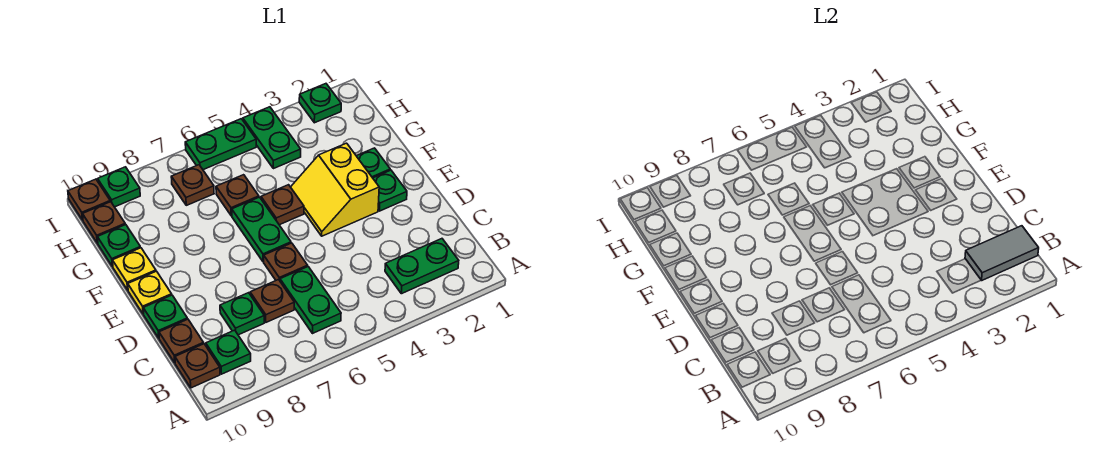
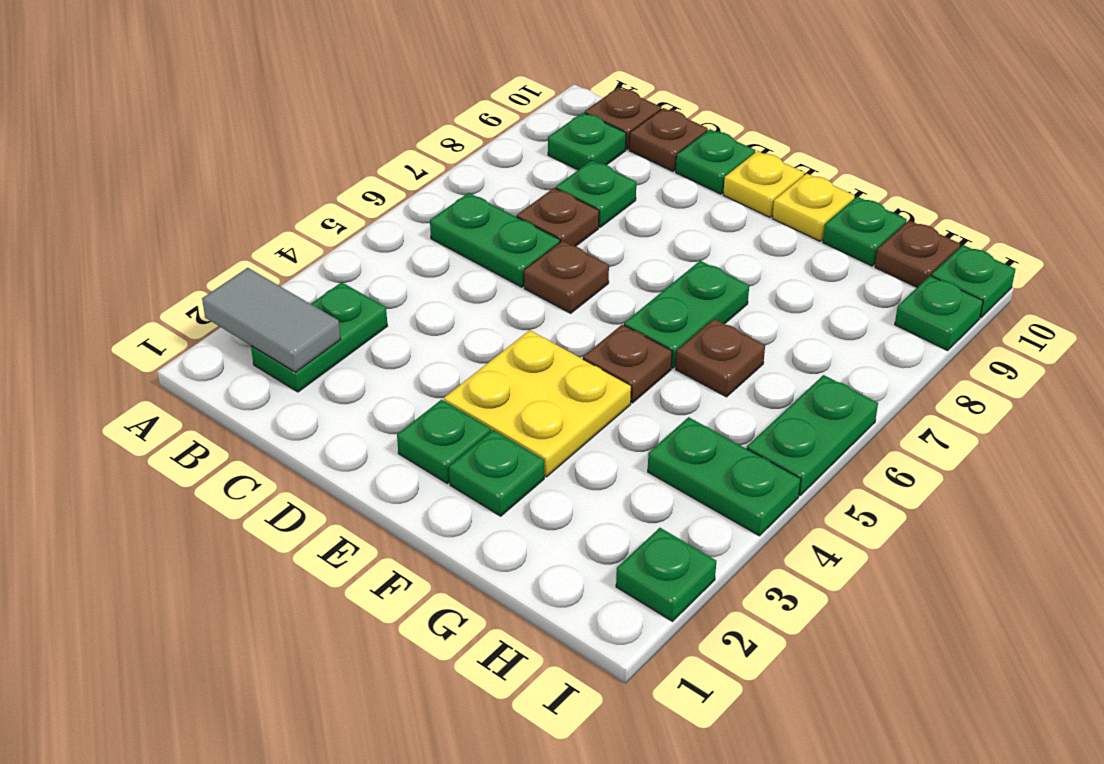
grey tile B1:B2 level 2 -> grey tile A2:B2 level 2
yellow slope E3:F4 level 1 top 3 -> yellow plate E3:F4 level 1
green plate E6:F6 level 1 -> green plate F6:F7 level 1
brown plate H7 level 1 -> none
brown plate I10 level 1 -> green plate I10 level 1

